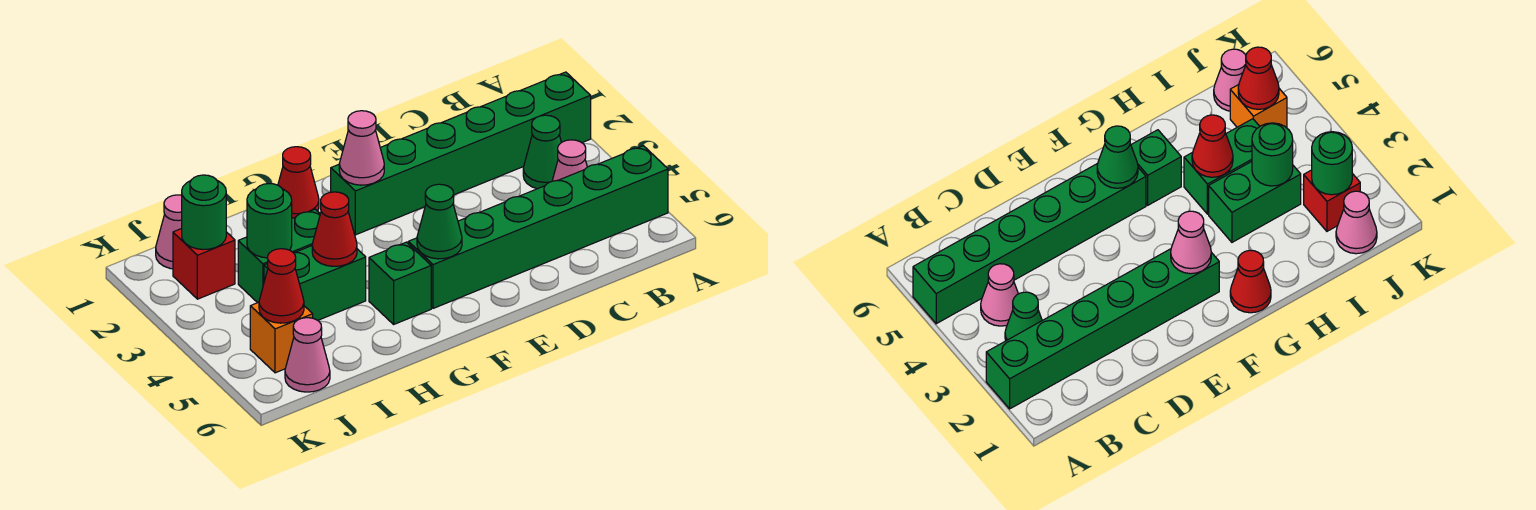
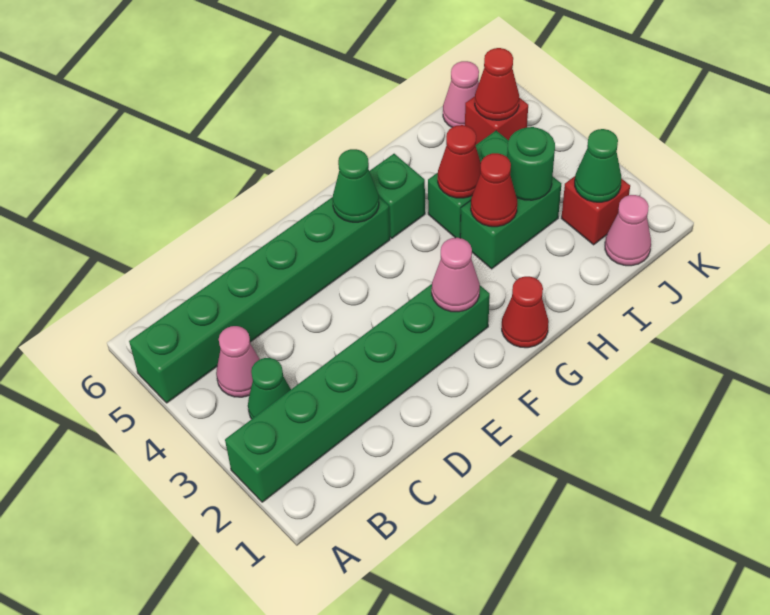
none -> red cone H3 level 2
green round brick J2 level 2 -> green cone J2 level 2
orange brick J5 level 1 -> red brick J5 level 1

